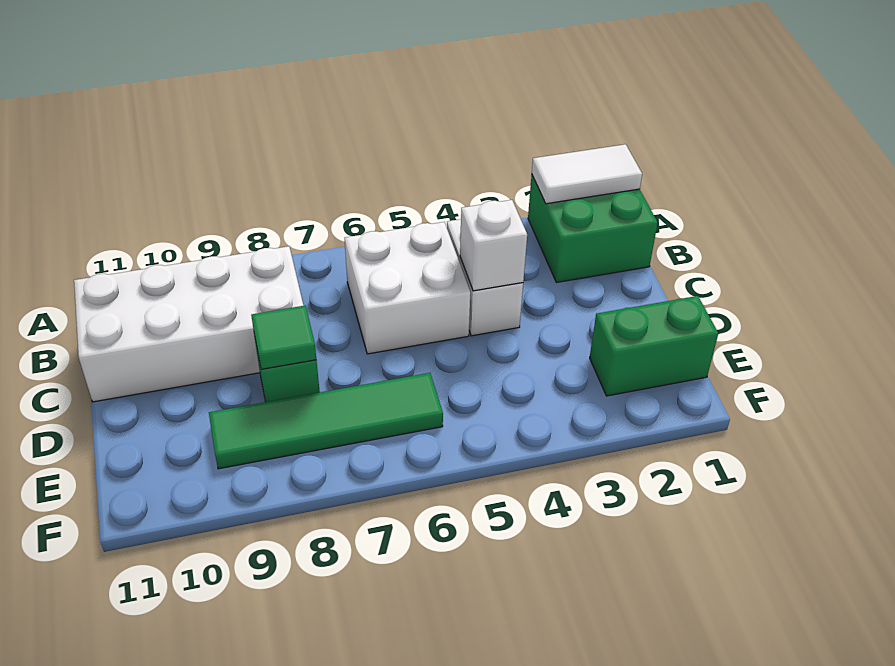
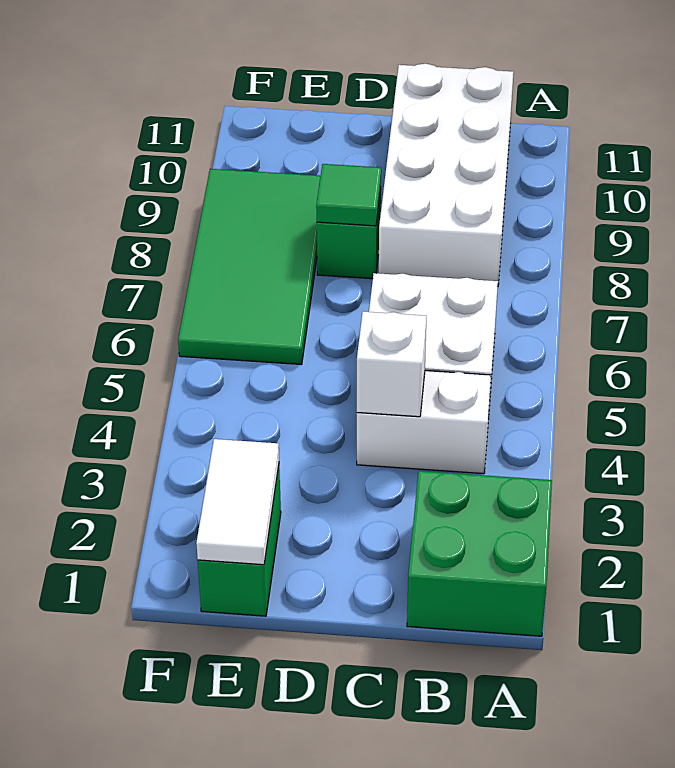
white tile A1:A2 level 2 -> white tile E1:E2 level 2
green tile E6:E9 level 1 -> green tile E6:F9 level 1

